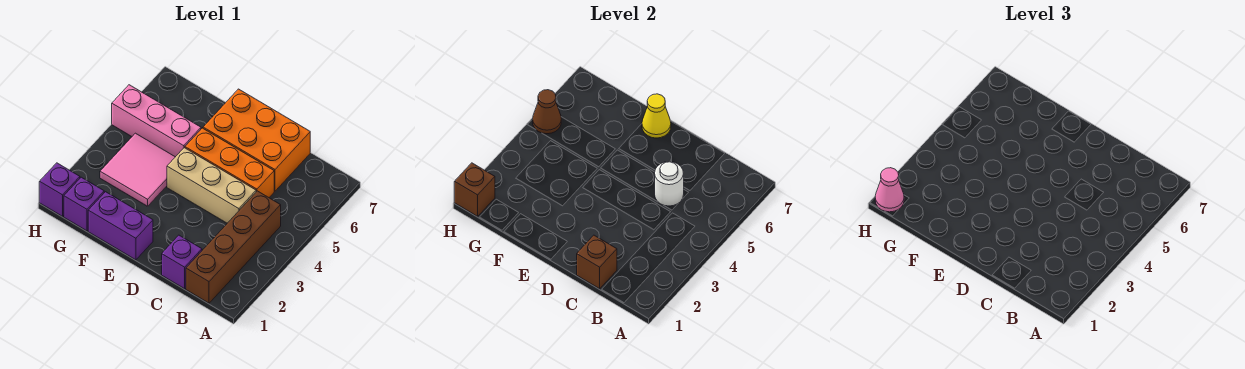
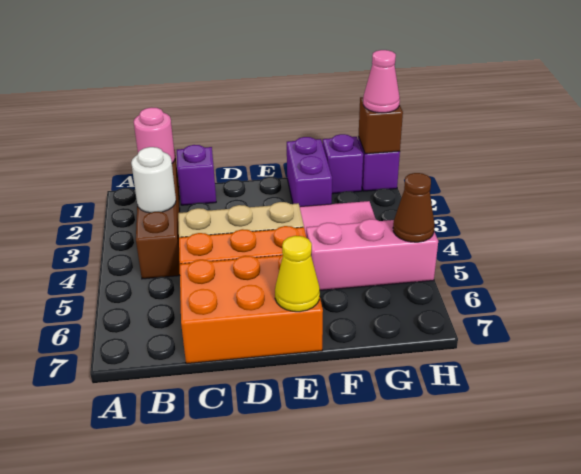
none -> pink round brick B1 level 2
brown brick C1 level 2 -> none
white round brick C5 level 2 -> white round brick B3 level 2
purple brick E1:F1 level 1 -> purple brick F1:F2 level 1

